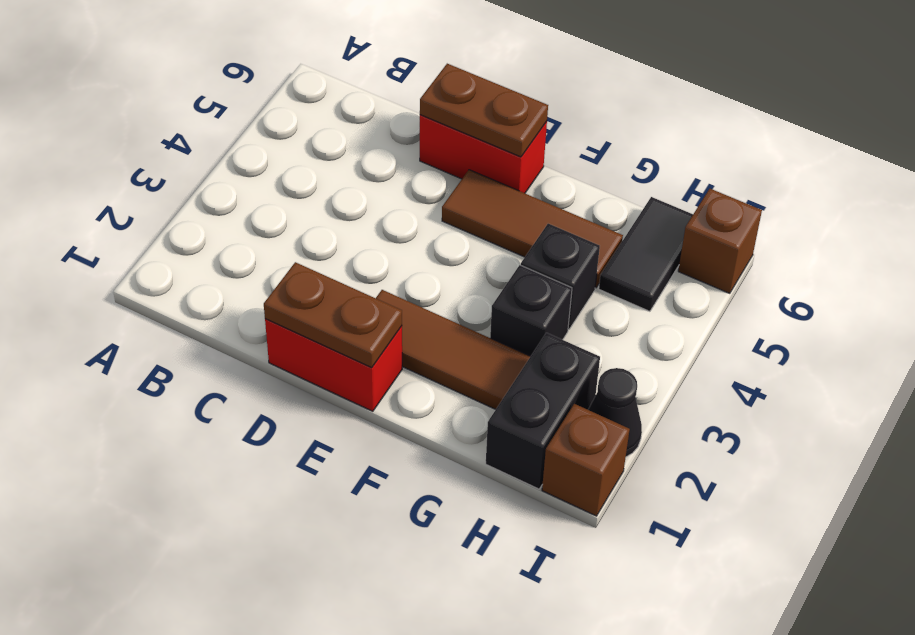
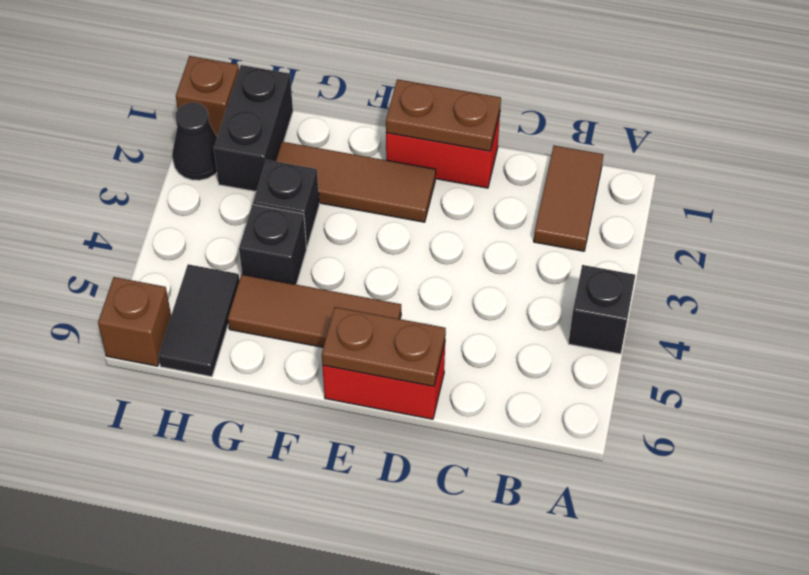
none -> black brick A4 level 1
none -> brown tile B1:B2 level 1

